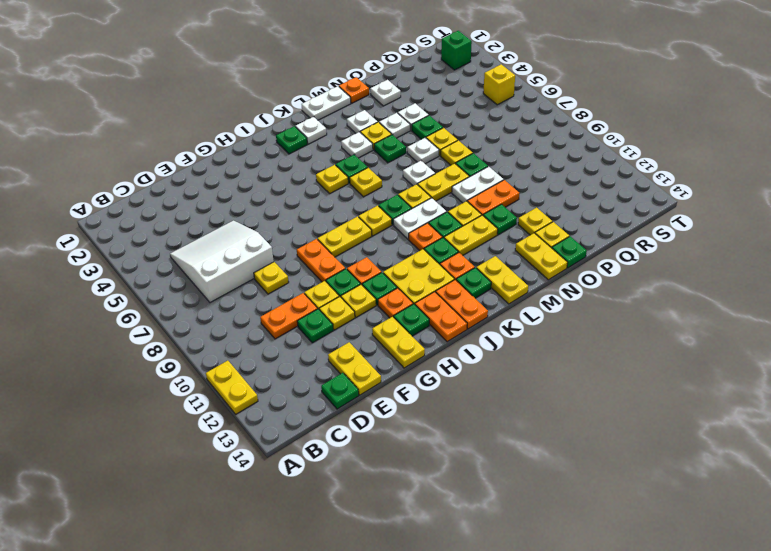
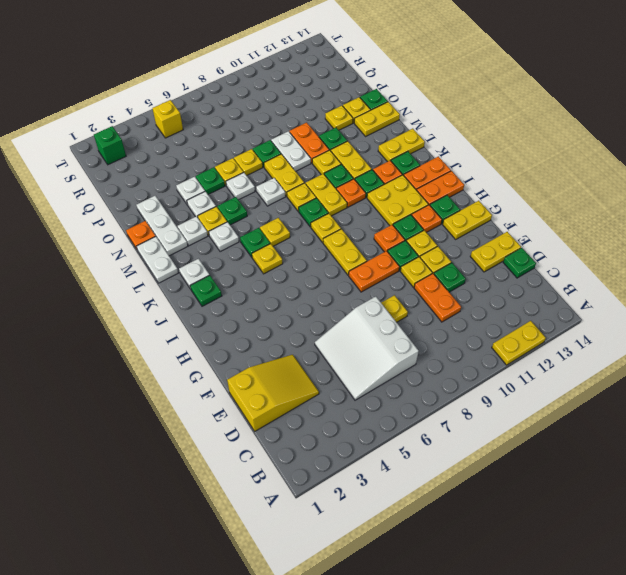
none -> yellow slope D1:E3 level 1 top 1
white plate K9:L9 level 1 -> yellow plate K9:L9 level 1
white plate O2 level 1 -> white plate M2:O2 level 1

